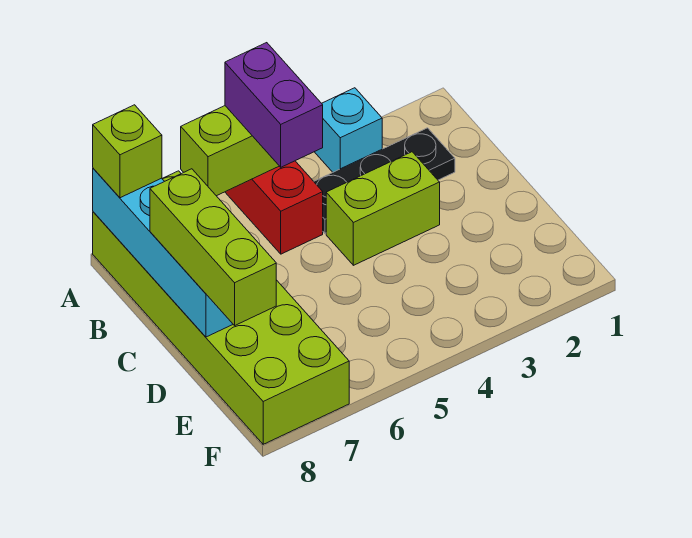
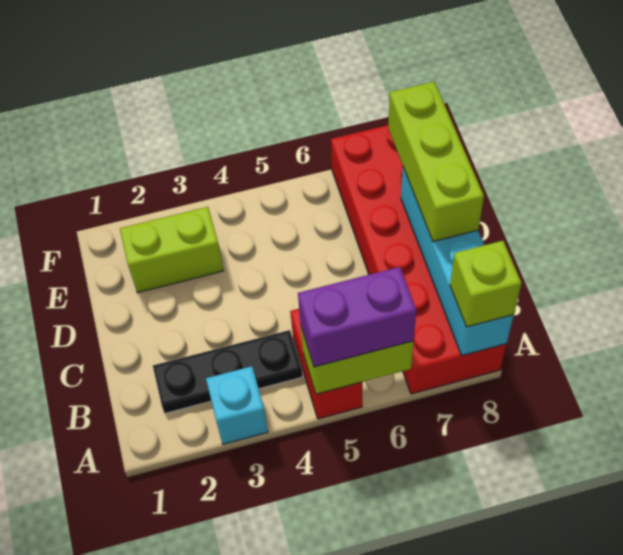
purple brick A5:B5 level 3 -> purple brick A5:A6 level 3
lime brick A7:F8 level 1 -> red brick A7:F8 level 1
lime brick C3:C4 level 1 -> lime brick E2:E3 level 1

